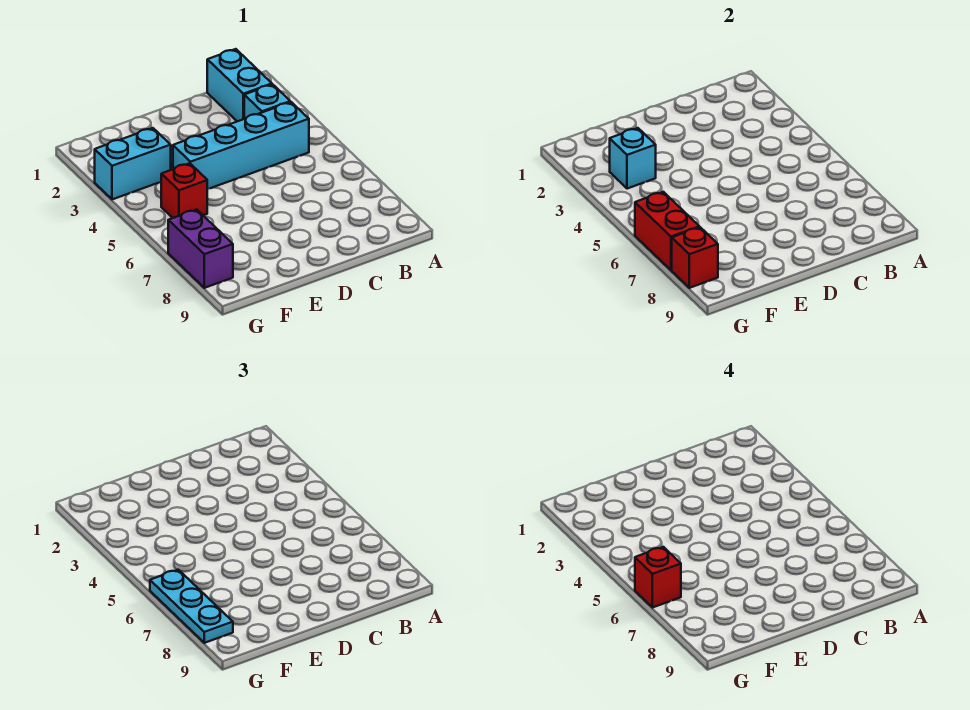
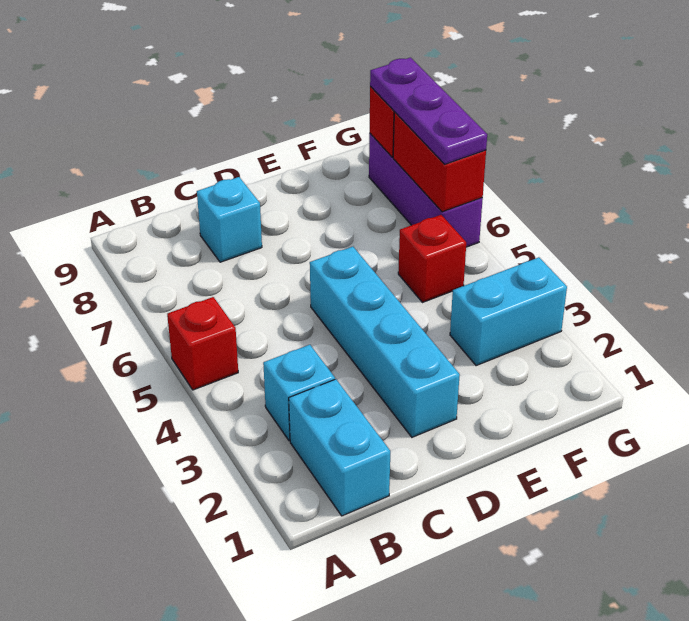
cyan brick B4:E4 level 1 -> cyan brick D2:D5 level 1
cyan brick F3 level 2 -> cyan brick C8 level 1
cyan plate G6:G8 level 3 -> purple plate G6:G8 level 3
red brick G6 level 4 -> red brick A5 level 1
purple brick G7:G8 level 1 -> purple brick G6:G8 level 1

